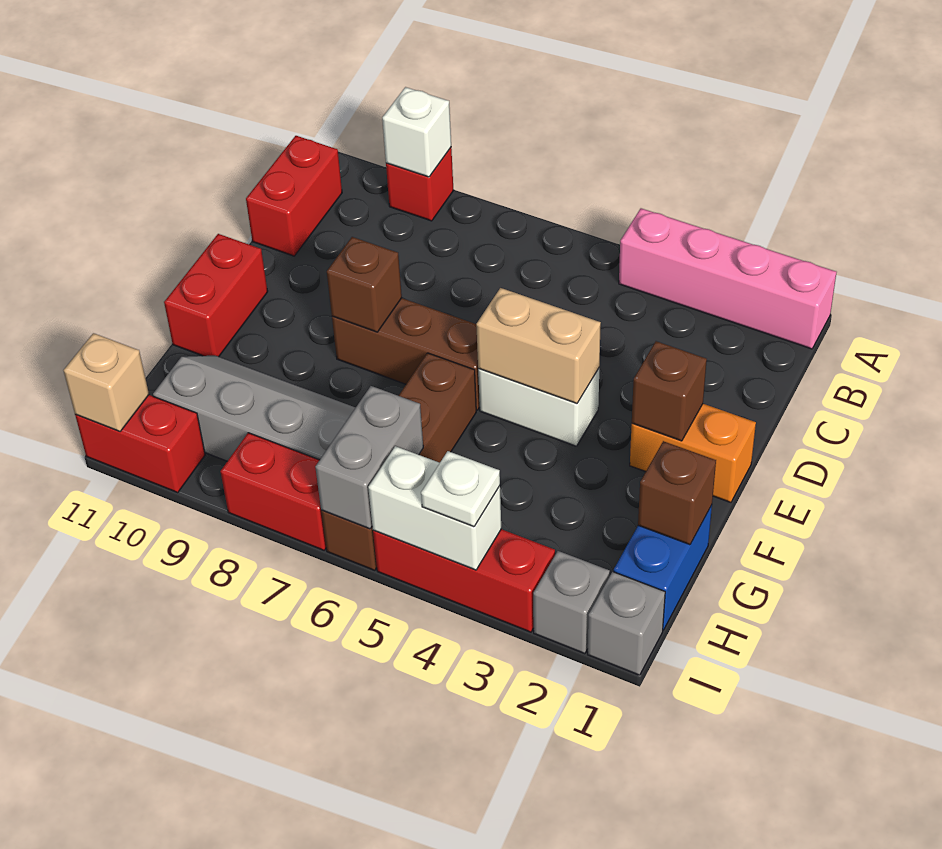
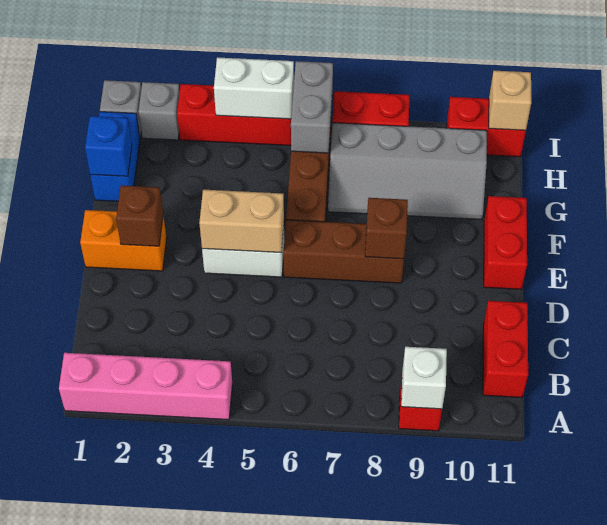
brown brick G1 level 2 -> blue brick G1 level 2
white plate I4 level 3 -> none

